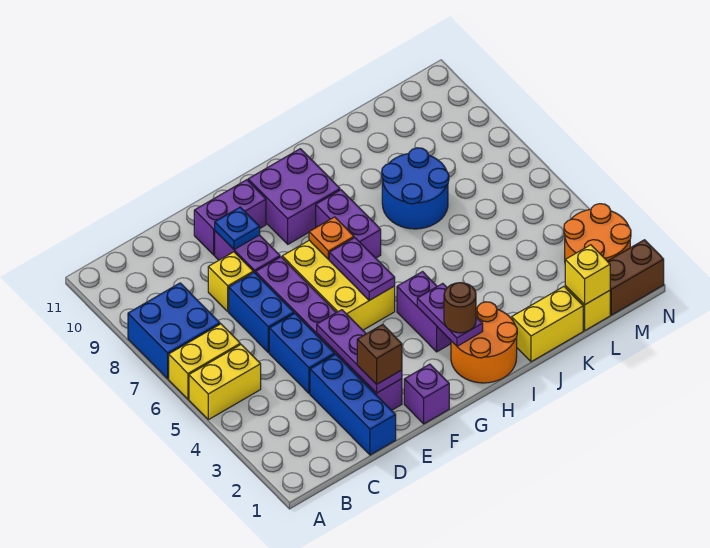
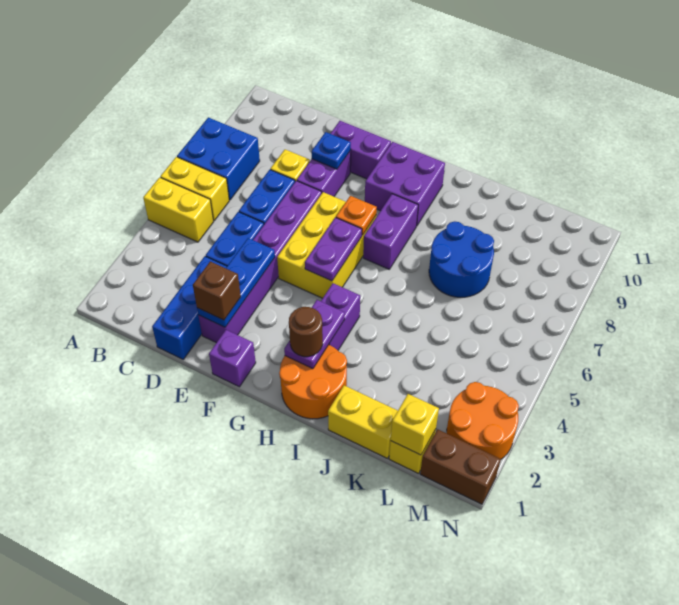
purple plate E2:E4 level 2 -> blue plate E2:E4 level 2

